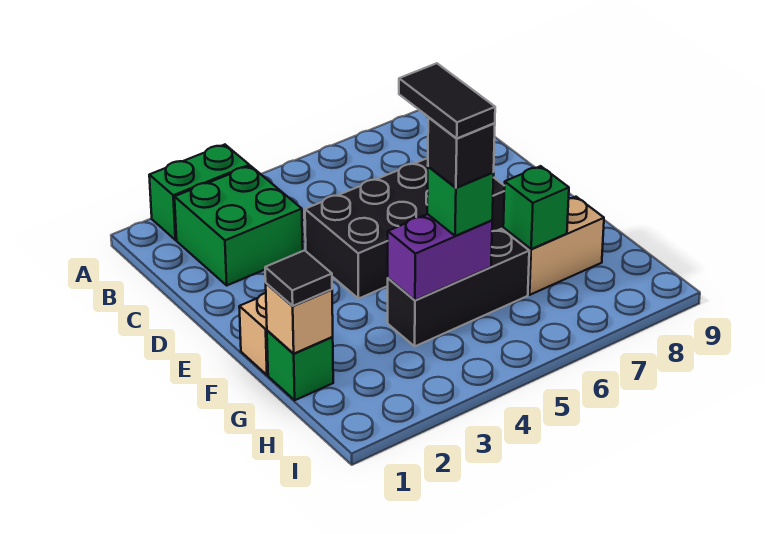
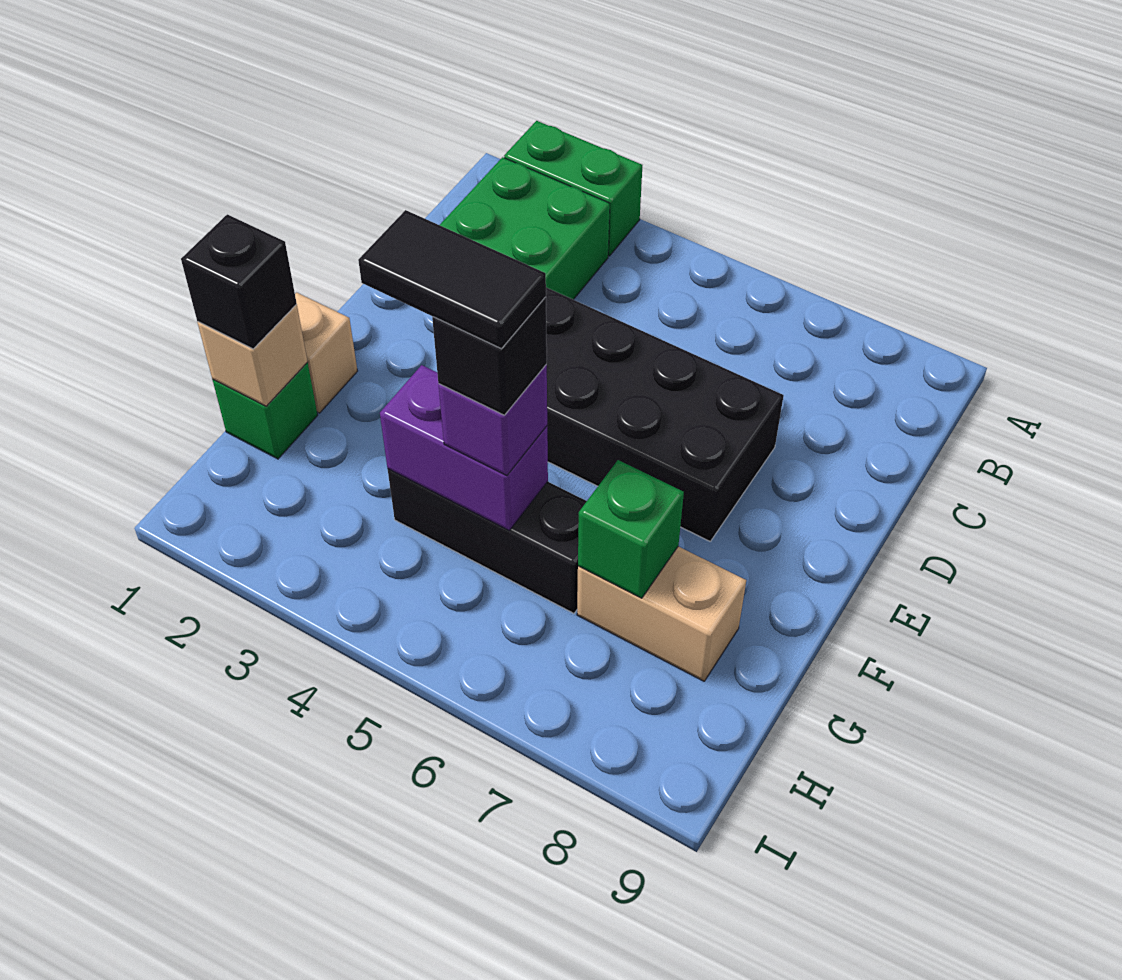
black tile F5:G5 level 5 -> black tile G4:G5 level 5
black tile G1 level 3 -> black brick G1 level 3
green brick G5 level 3 -> purple brick G5 level 3

